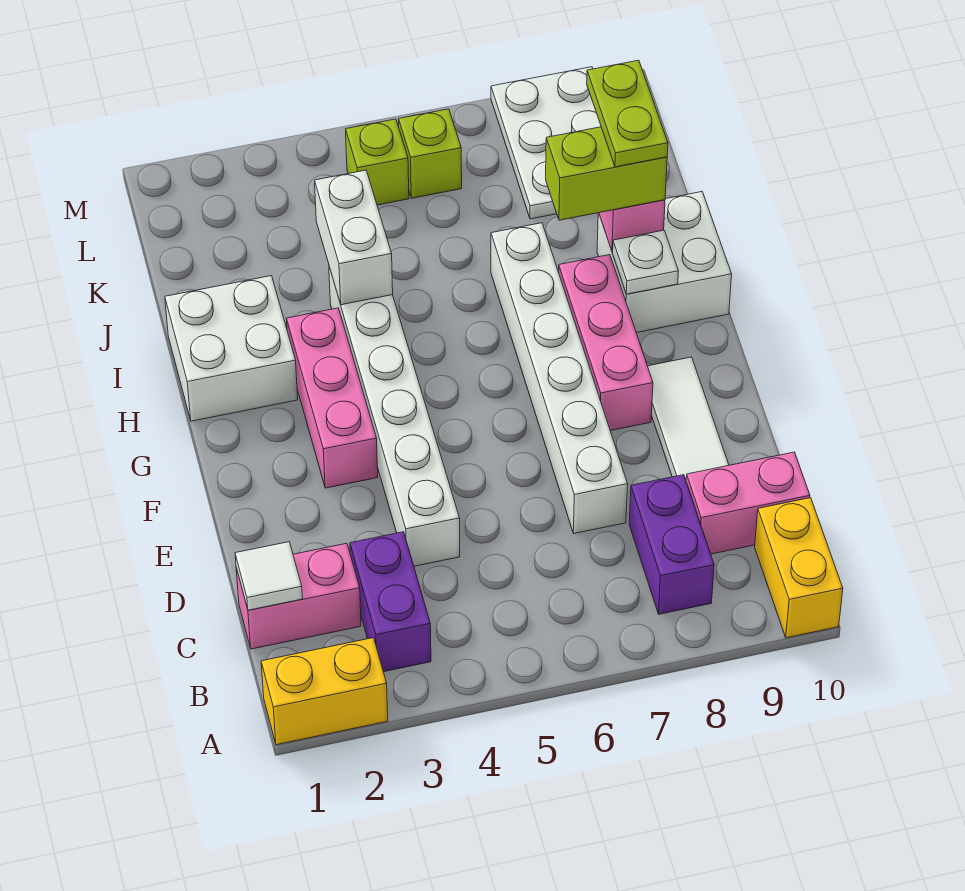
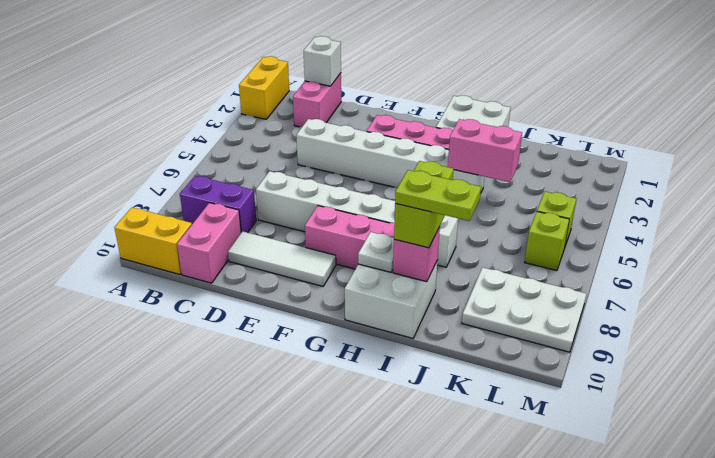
purple brick B3:C3 level 1 -> none
white tile C1 level 2 -> white brick C1 level 2
white brick I4:J4 level 2 -> pink brick I4:J4 level 2

